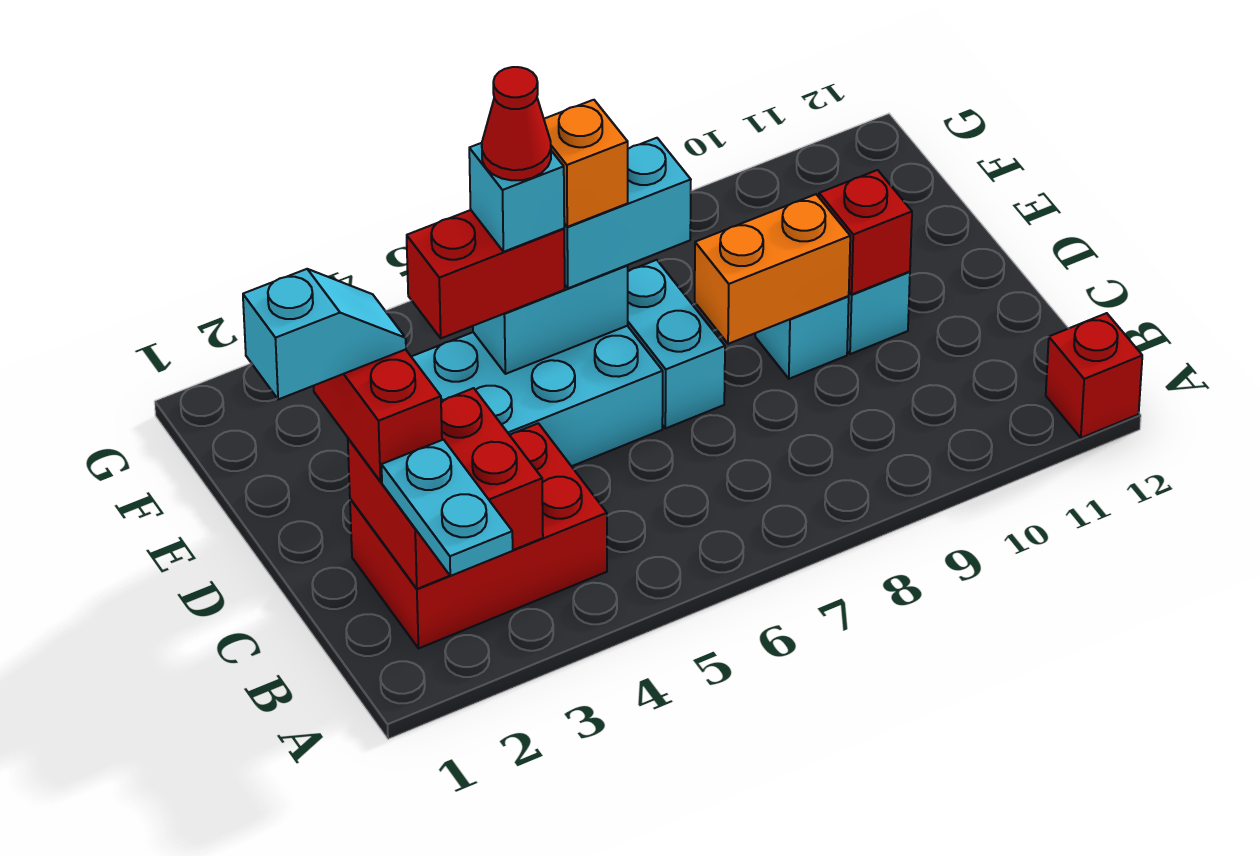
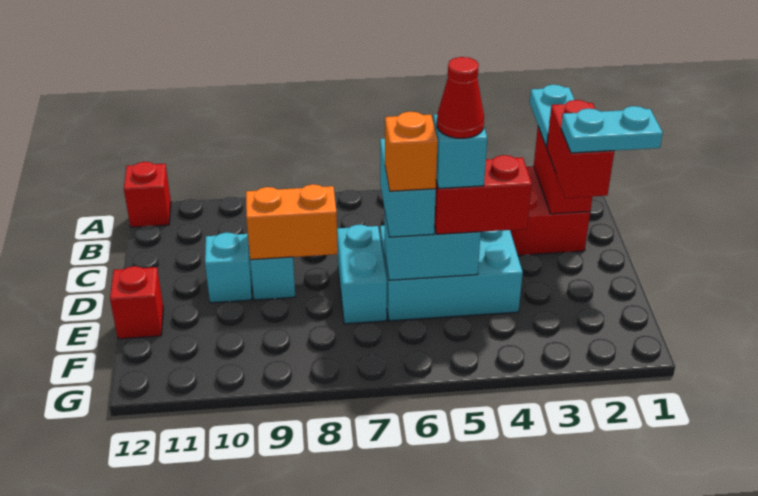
red brick B2:C3 level 2 -> red brick B2:C2 level 2
cyan slope D1:D2 level 4 top 1 -> cyan plate D1:D2 level 4
red brick D10 level 2 -> red brick E12 level 1
cyan brick E6:E7 level 3 -> cyan brick D6:E6 level 3

